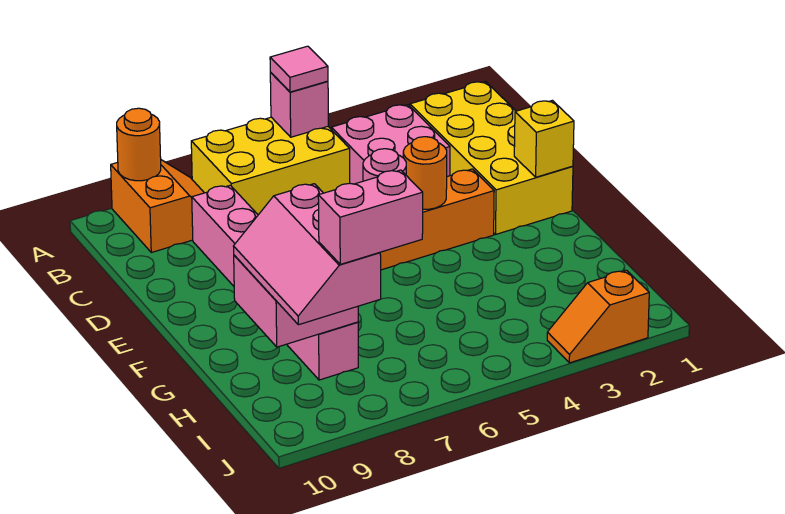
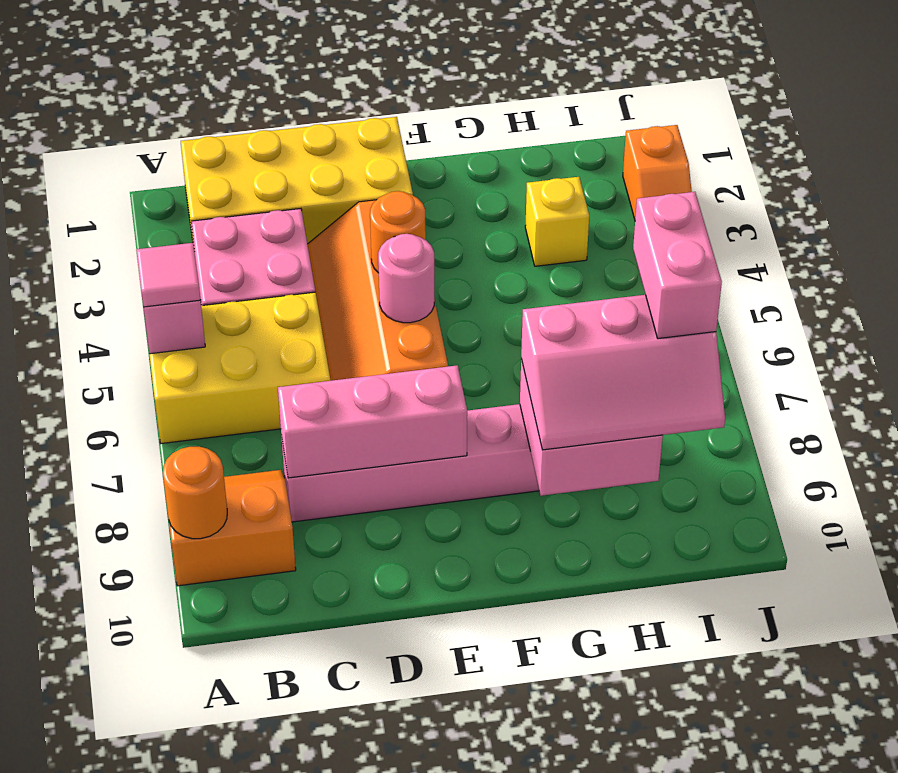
yellow brick A5:B7 level 1 -> yellow brick A5:C6 level 1
none -> pink brick C8:E8 level 2
yellow brick E1 level 2 -> yellow brick H3 level 1

